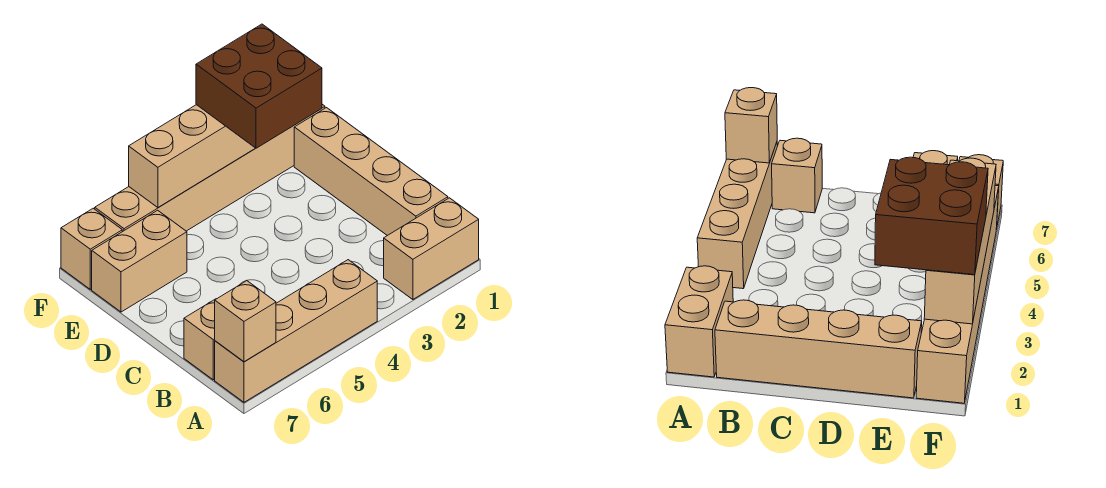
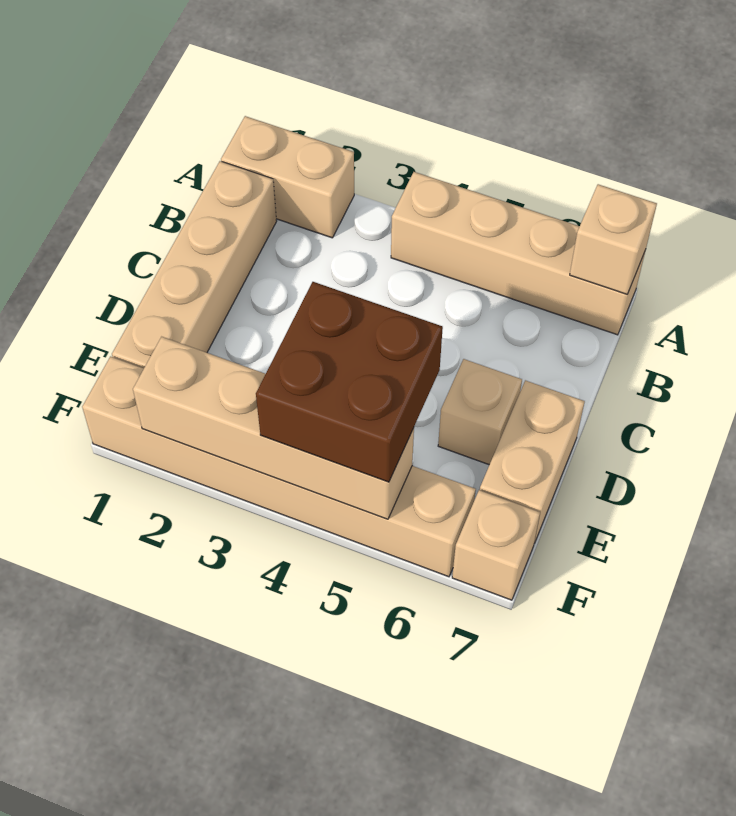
tan brick B7 level 1 -> tan brick D6 level 1
brown brick E2:F3 level 3 -> brown brick E4:F5 level 3
tan brick E6:E7 level 1 -> tan brick D7:E7 level 1

